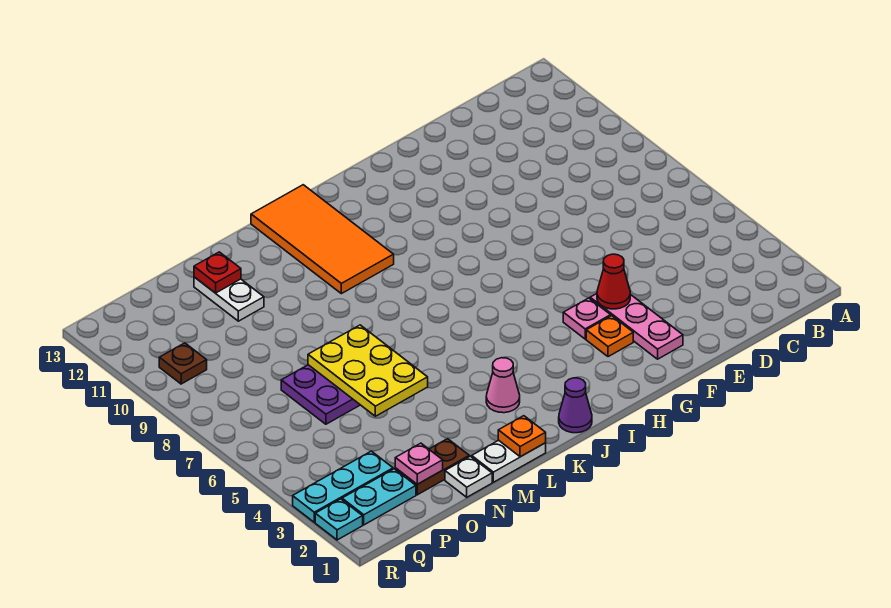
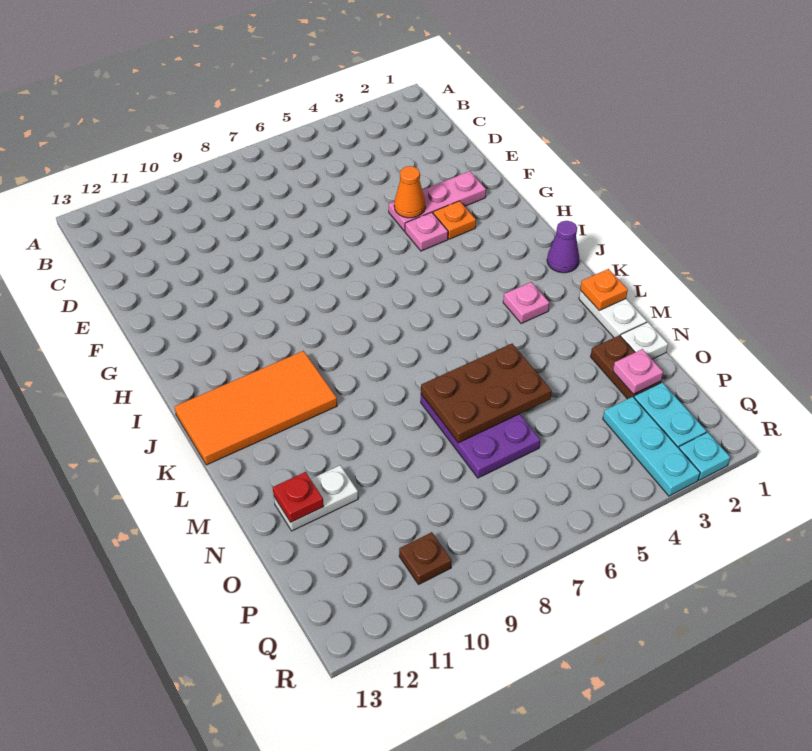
red cone F4 level 2 -> orange cone F4 level 2
pink cone K3 level 1 -> pink plate K3 level 1
yellow plate M5:N7 level 2 -> brown plate M5:N7 level 2

